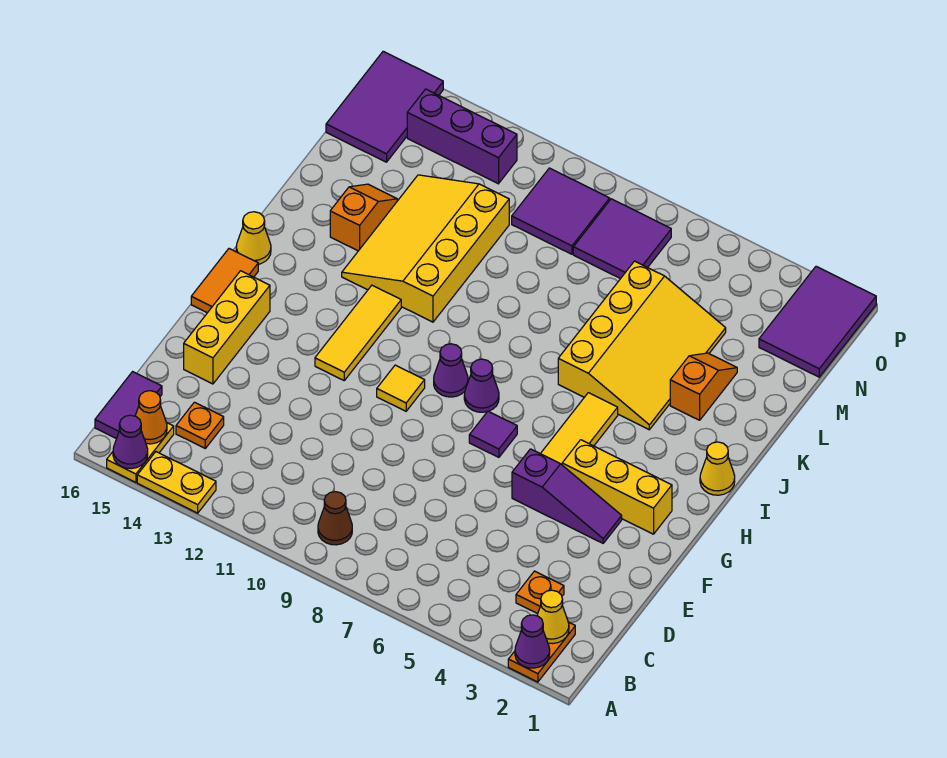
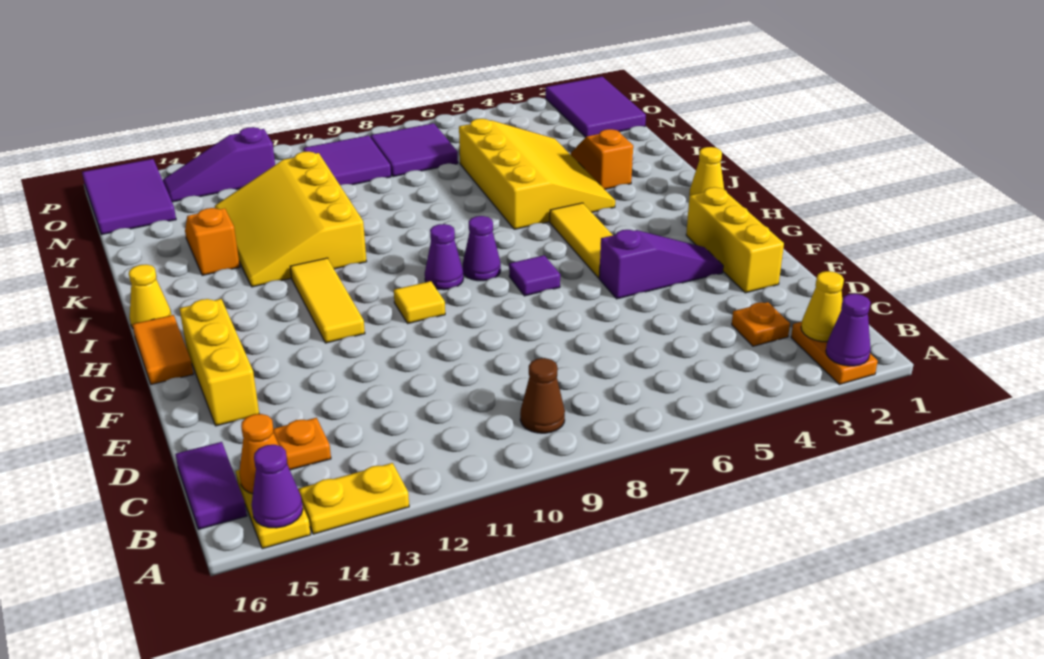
yellow brick G2:G4 level 1 -> yellow brick E2:G2 level 1
purple brick O12:O14 level 1 -> purple slope O12:O14 level 1 top 12

